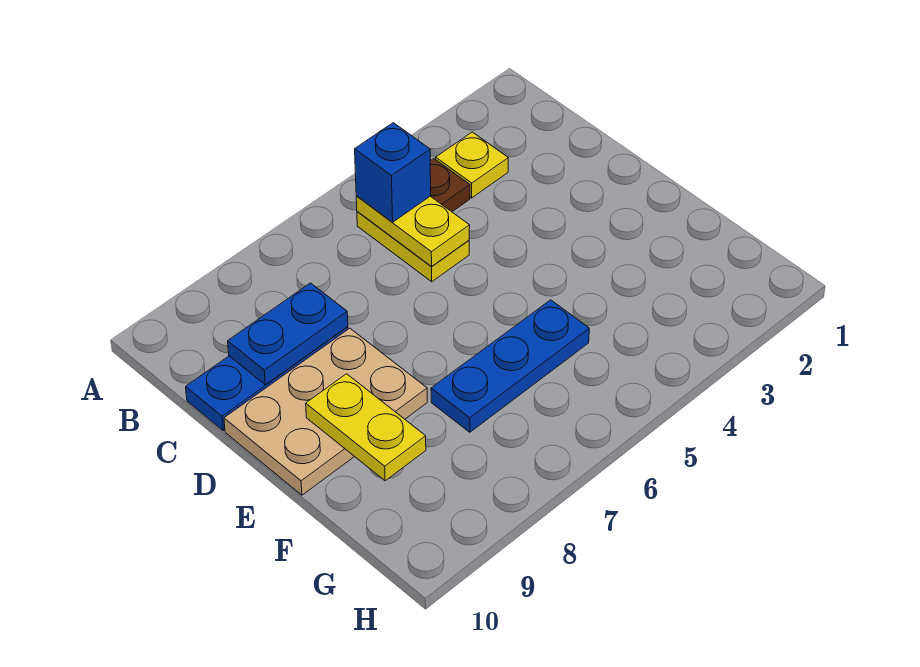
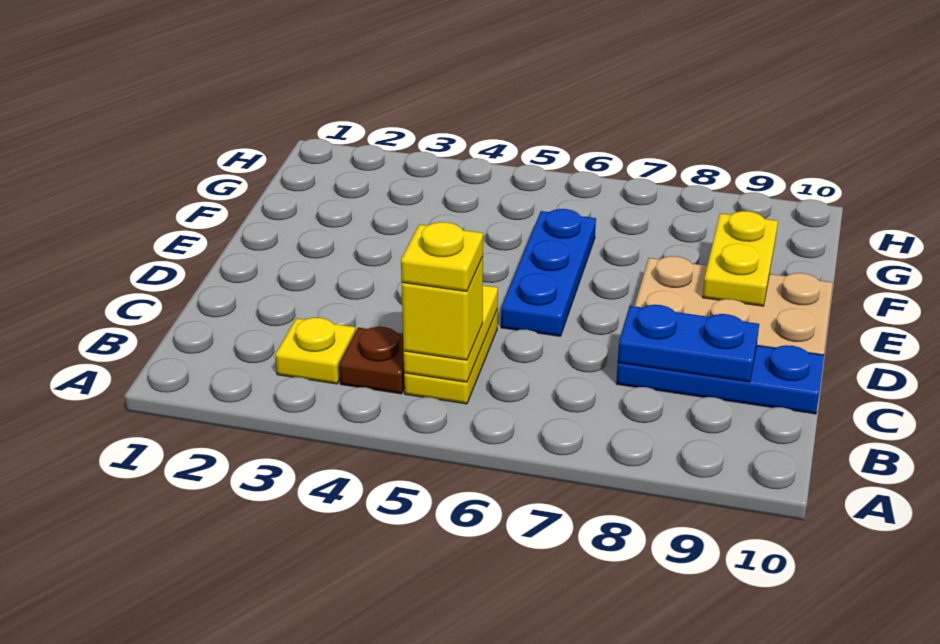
blue brick B5 level 3 -> yellow brick B5 level 3
none -> yellow plate B5 level 4
blue plate F5:F7 level 1 -> blue plate D6:F6 level 1

